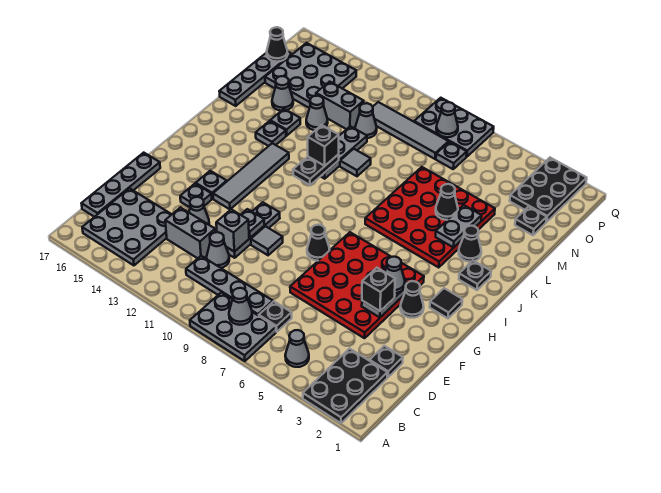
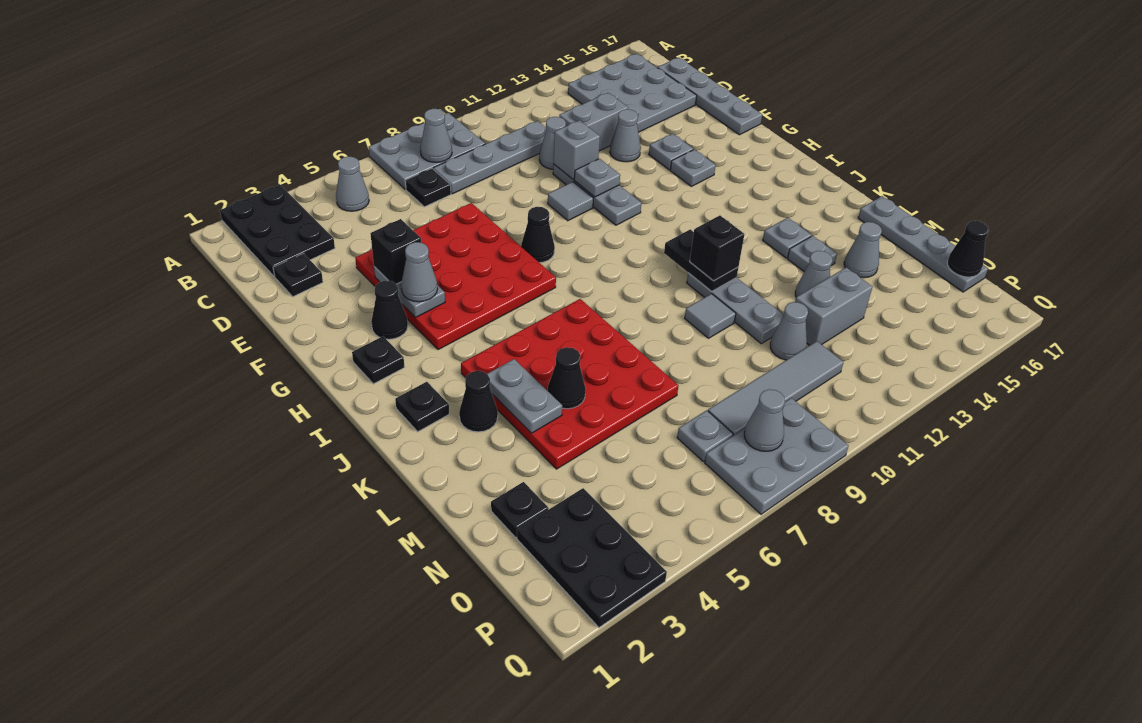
grey tile G13:J13 level 1 -> none
black tile H2 level 1 -> black plate H2 level 1
grey plate N14:P16 level 1 -> none

